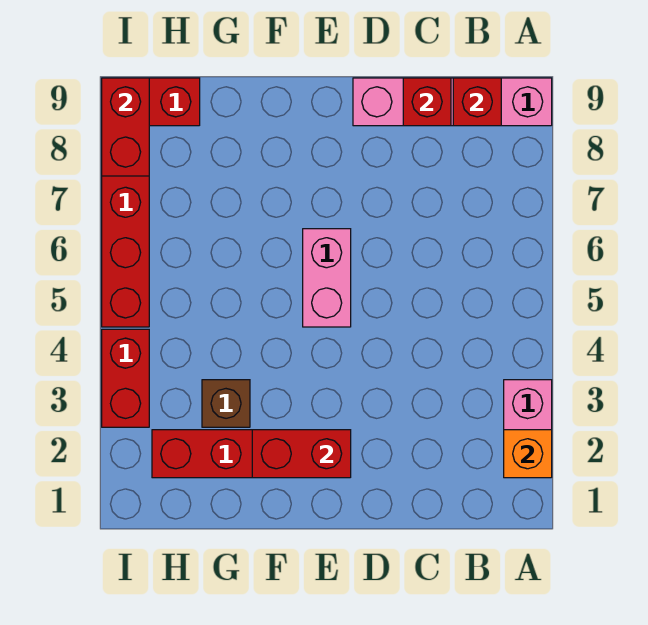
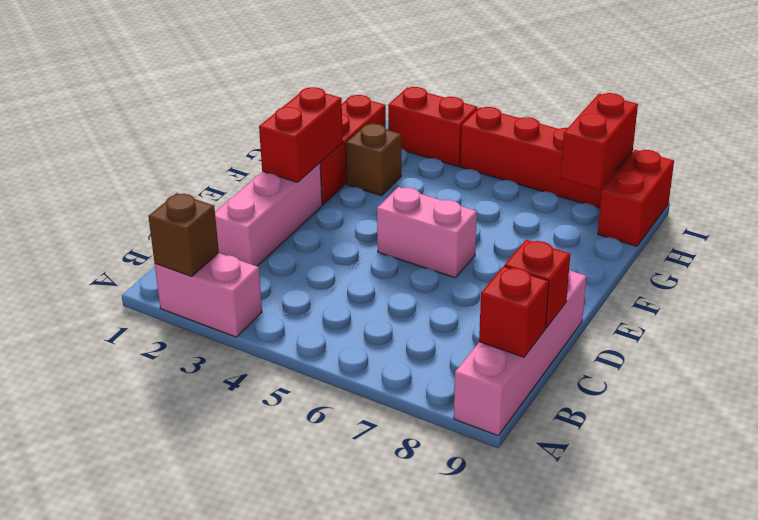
orange brick A2 level 2 -> brown brick A2 level 2
none -> pink brick C2:E2 level 1
red brick I8:I9 level 2 -> red brick H8:I8 level 2

